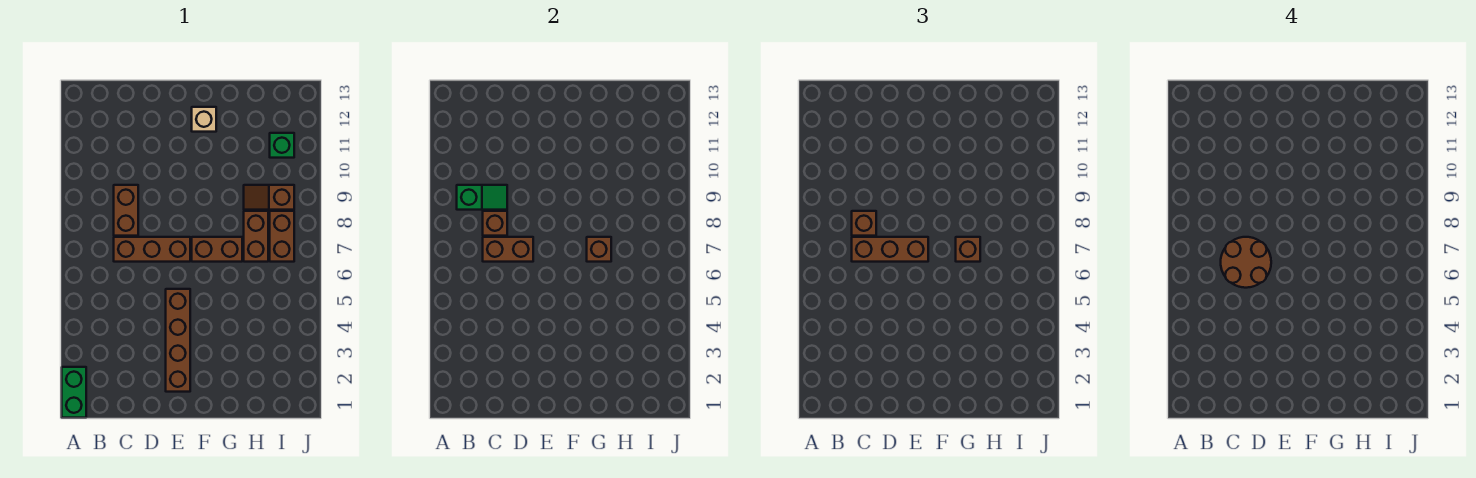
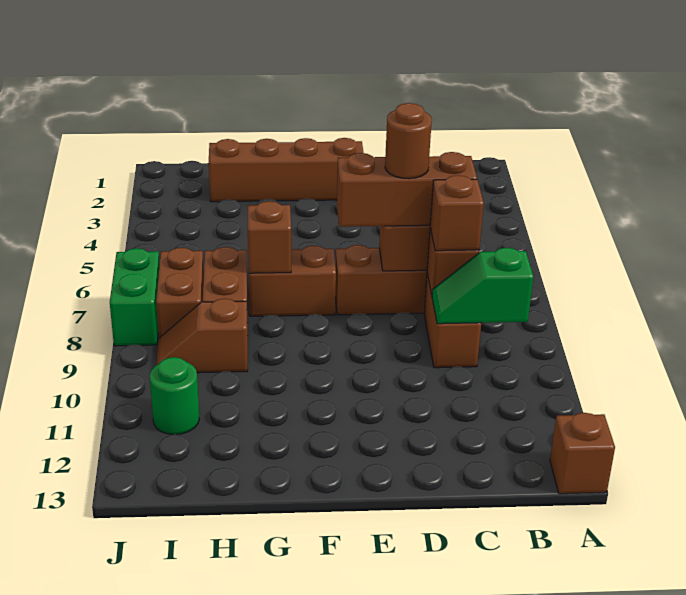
green brick A1:A2 level 1 -> green brick J7:J8 level 1
brown round brick C6:D7 level 4 -> brown round brick D7 level 4
brown brick E2:E5 level 1 -> brown brick E2:H2 level 1
tan brick F12 level 1 -> none
brown brick G7 level 3 -> brown brick A13 level 1
brown slope H9:I9 level 1 top I -> brown slope H9:I9 level 1 top H
green brick I11 level 1 -> green round brick I11 level 1

